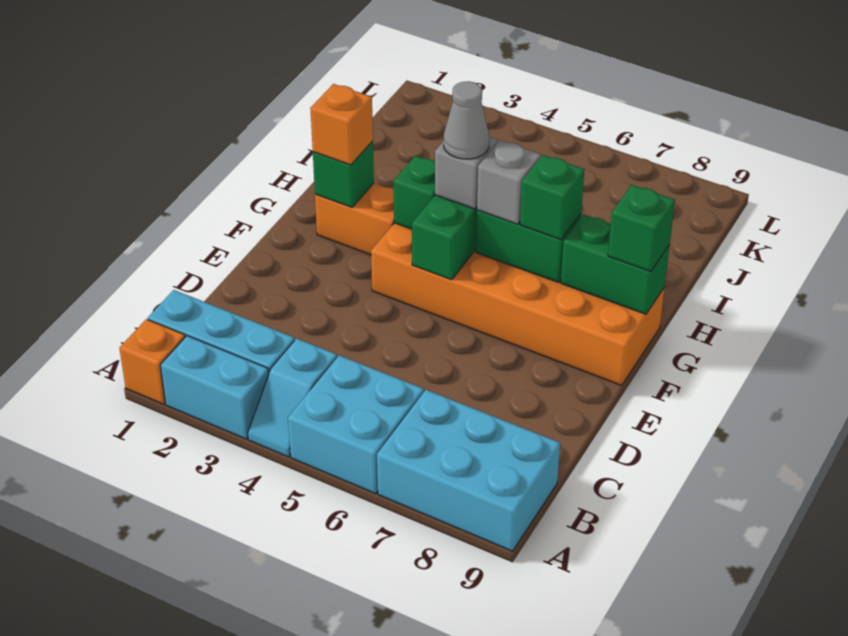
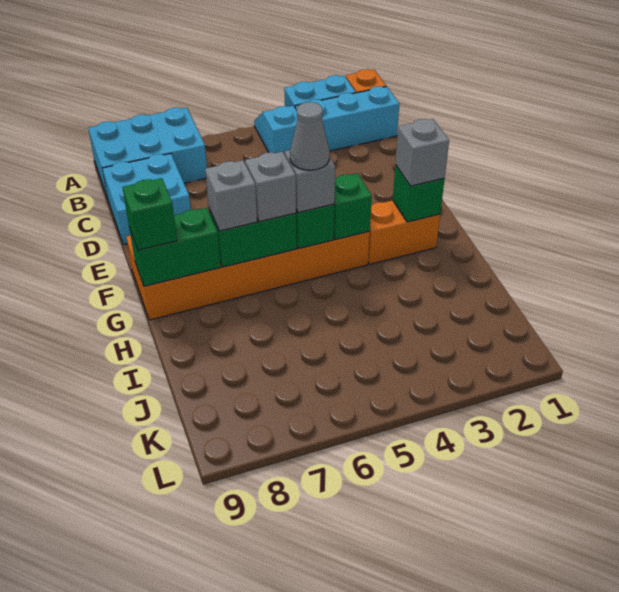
cyan brick A5:B6 level 1 -> cyan brick C8:D9 level 1
orange brick G2 level 3 -> grey brick G2 level 3
green brick G7 level 3 -> grey brick G7 level 3

